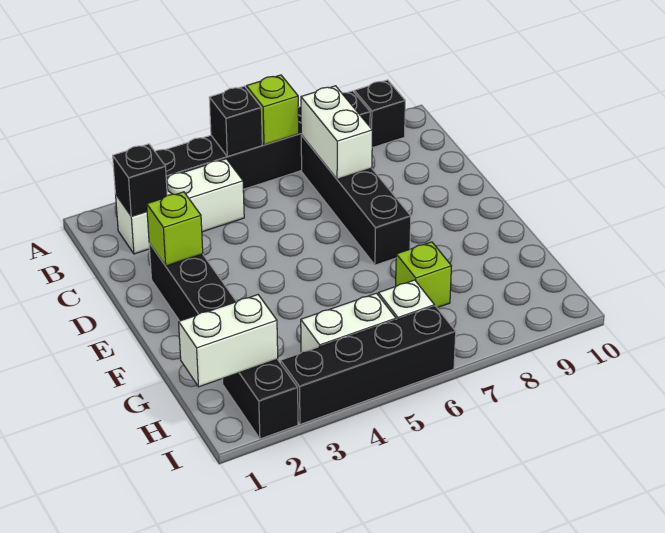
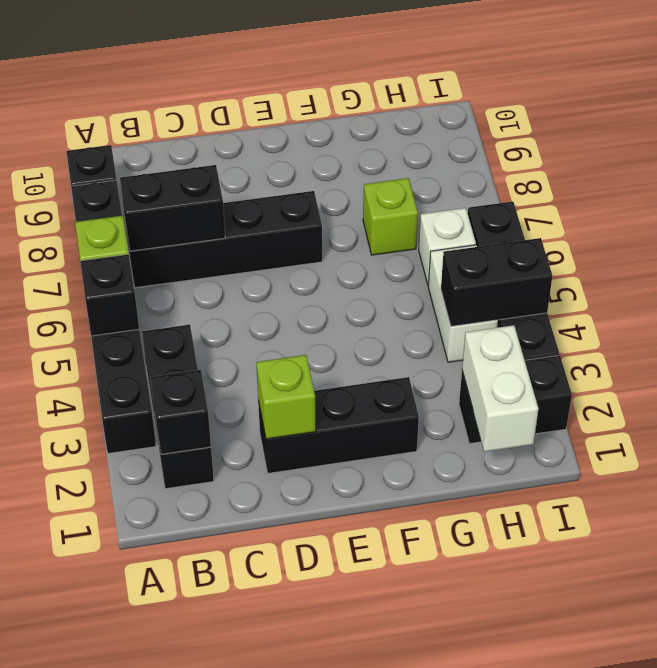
white brick B2:B4 level 1 -> black brick B2:B4 level 1
white brick B7:C7 level 2 -> black brick B7:C7 level 2
none -> black brick H4:I4 level 2

